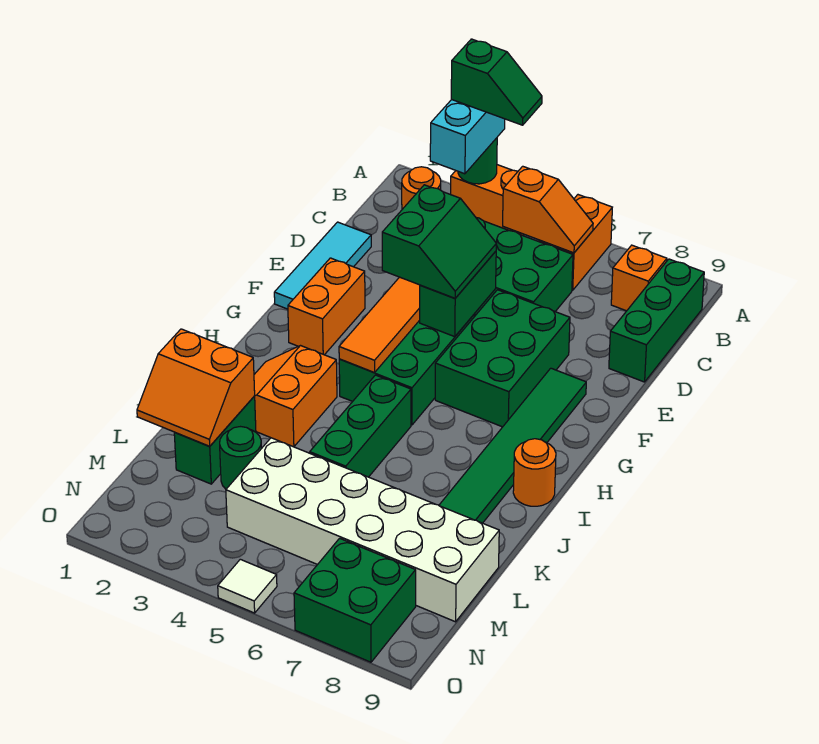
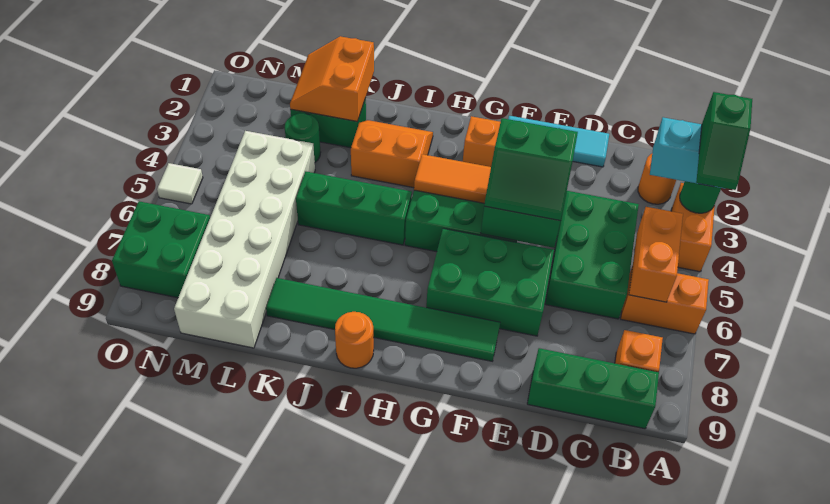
orange slope B5:B6 level 2 top 5 -> orange brick B5:B6 level 2

